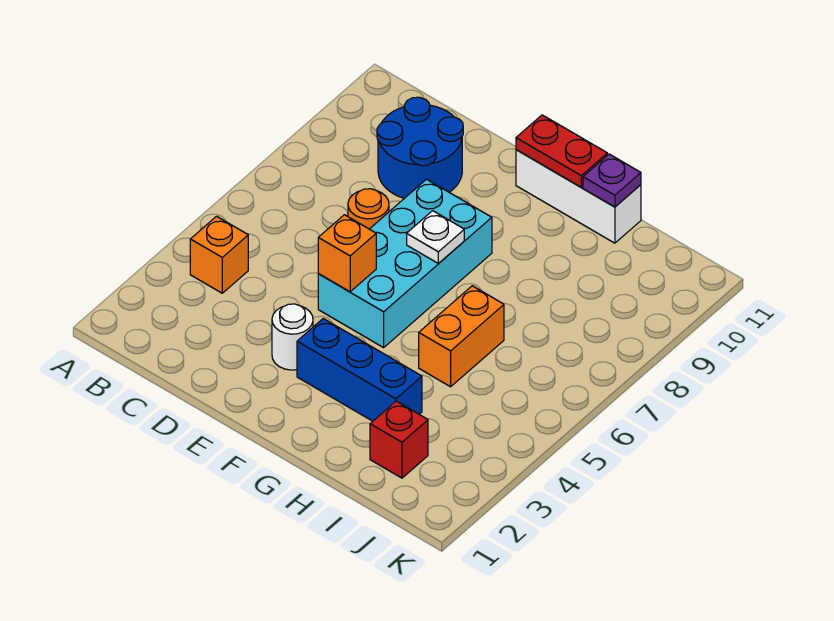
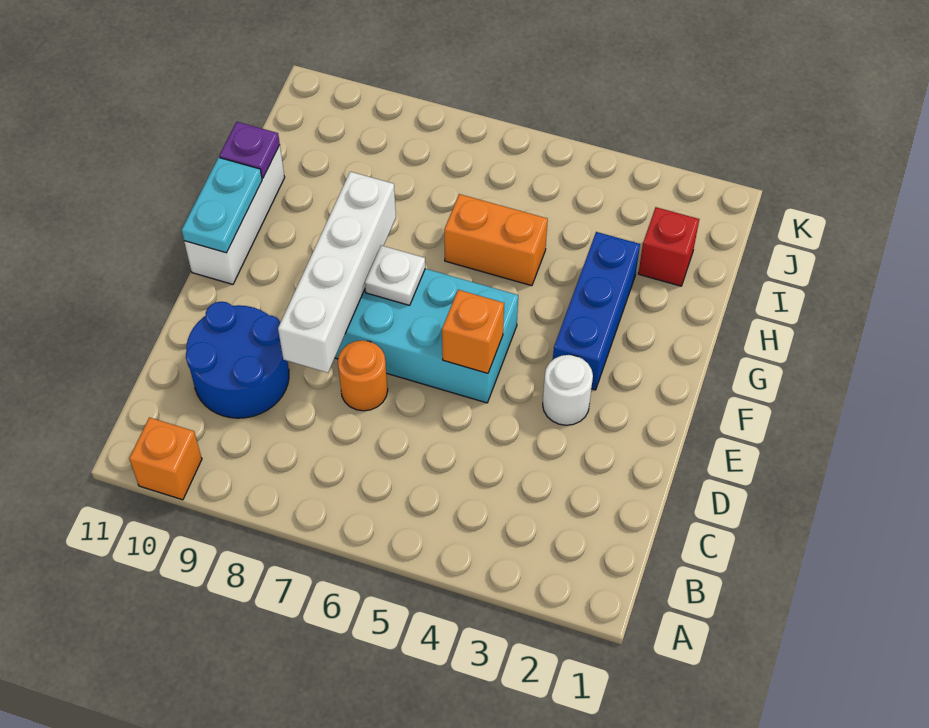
orange brick B4 level 1 -> orange brick A10 level 1
none -> white brick D8:G8 level 2
red plate F11:G11 level 2 -> cyan plate F11:G11 level 2

